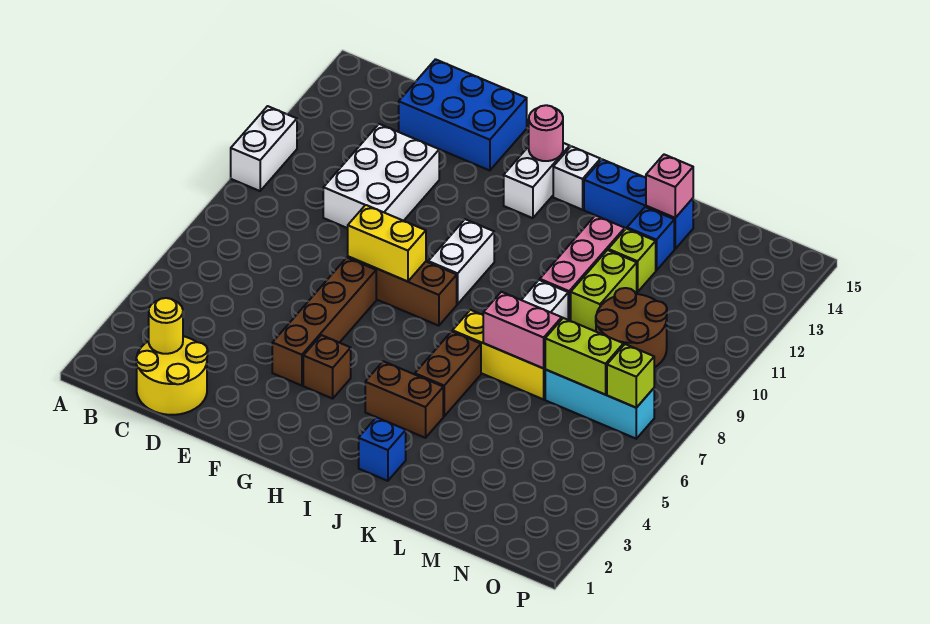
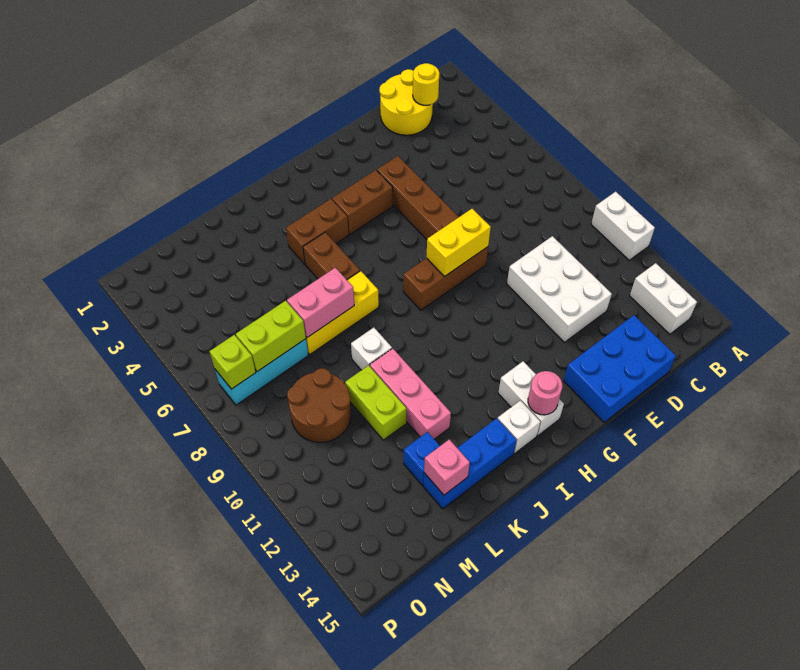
brown brick G4 level 1 -> brown brick G4:H4 level 1
white brick H9:H10 level 1 -> white brick B13:B14 level 1
blue brick J2 level 1 -> none
lime brick L12 level 1 -> none

